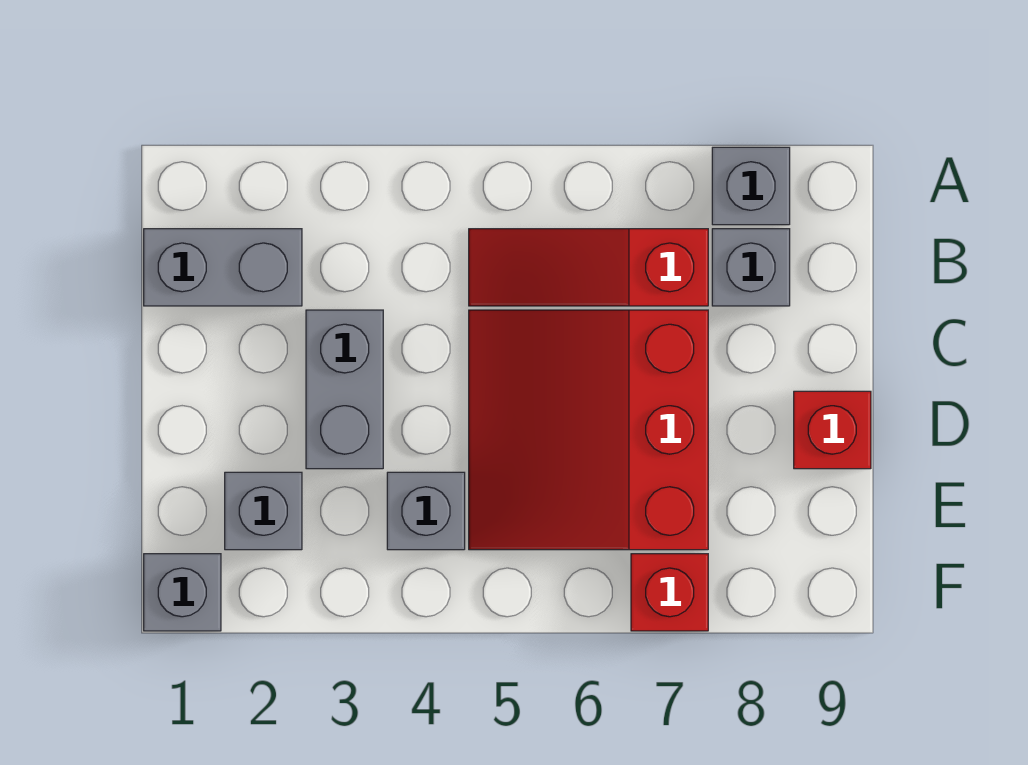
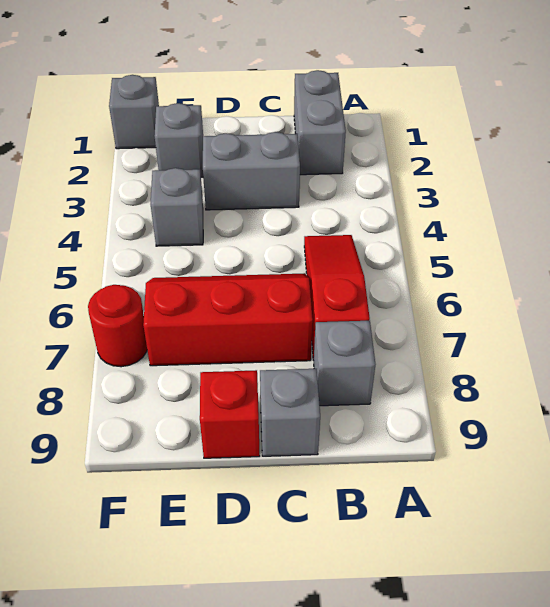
grey brick A8 level 1 -> grey brick C9 level 1
red slope C5:E7 level 1 top 7 -> red slope C6:E7 level 1 top 7
red brick F7 level 1 -> red round brick F7 level 1

